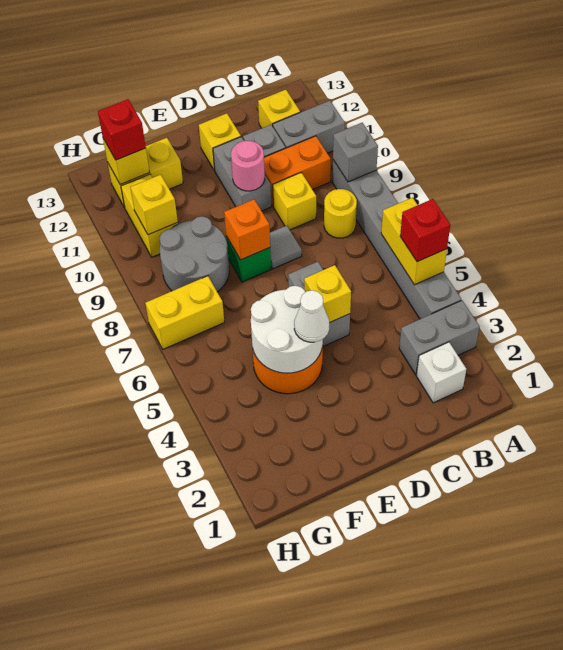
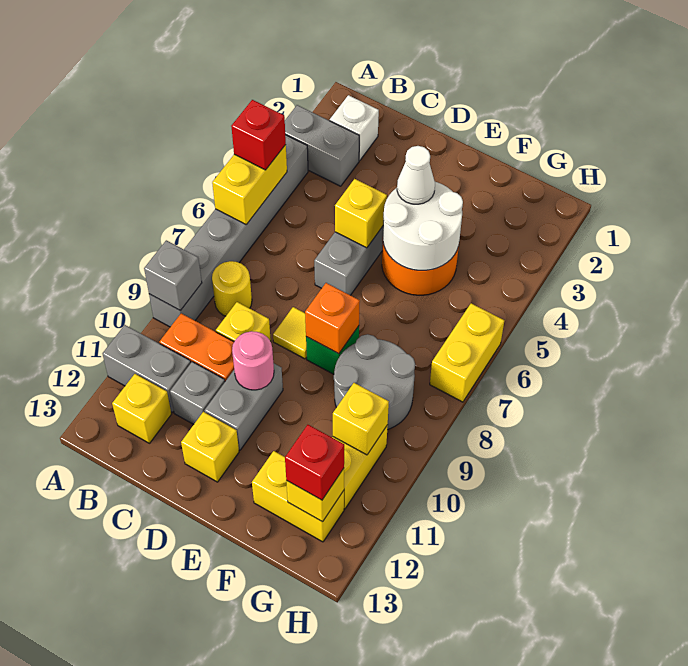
grey tile D8 level 1 -> yellow tile D8 level 1
yellow brick G7:H7 level 1 -> yellow brick H6:H7 level 1

